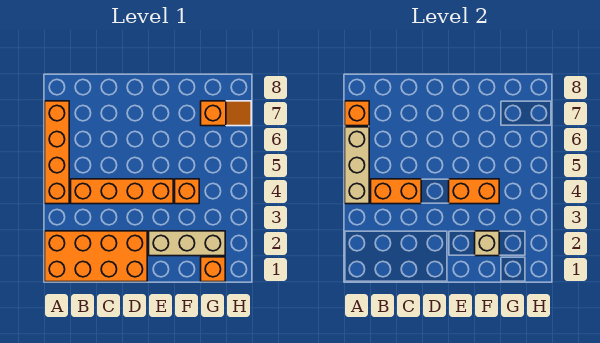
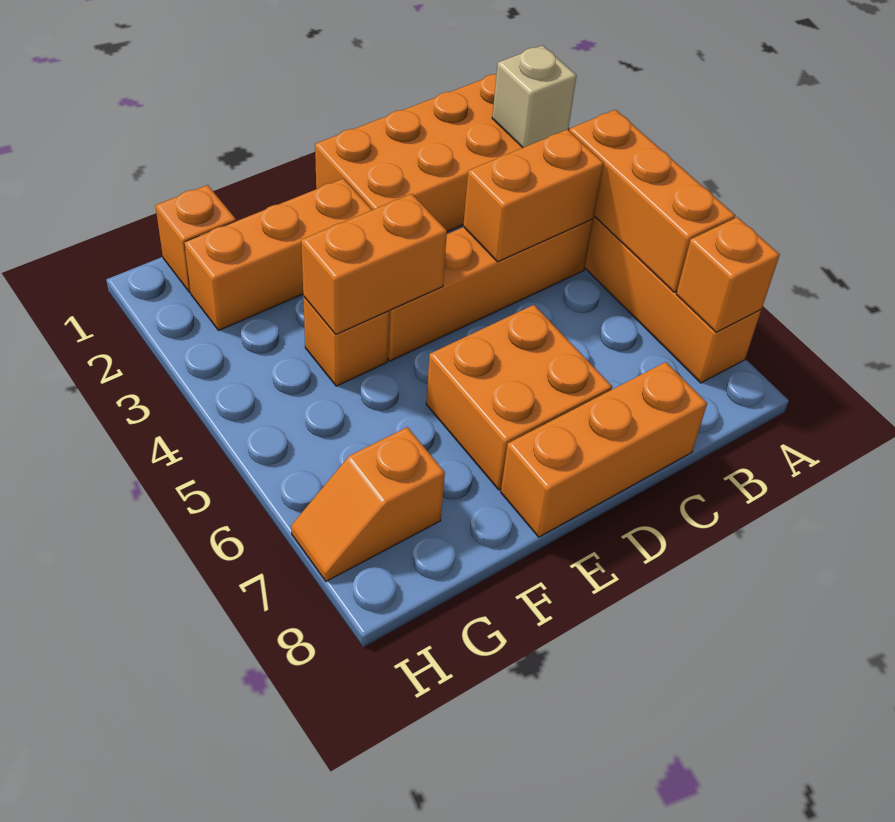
tan brick A4:A6 level 2 -> orange brick A4:A6 level 2
none -> orange brick C8:E8 level 1
none -> orange brick D6:E7 level 1
tan brick E2:G2 level 1 -> orange brick E2:G2 level 1
tan brick F2 level 2 -> tan brick A2 level 2

